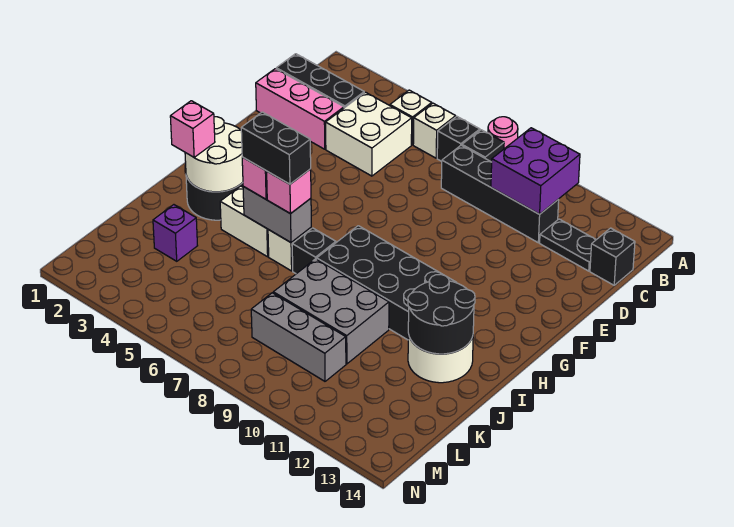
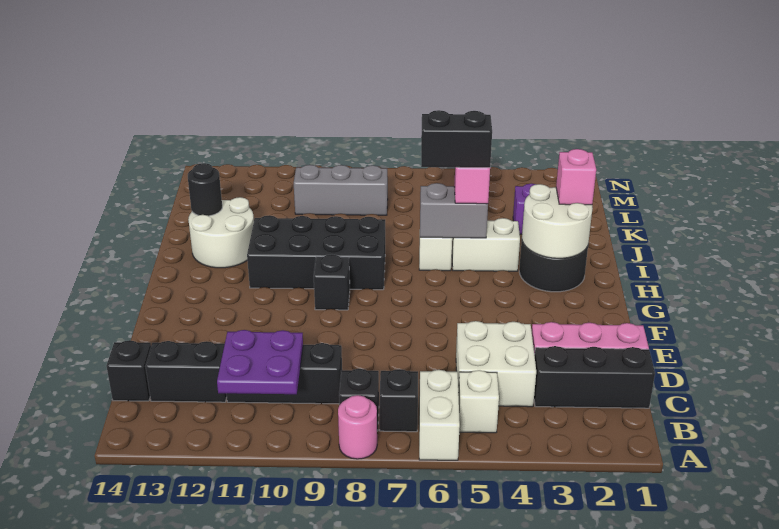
white brick B6 level 1 -> white brick A6:B6 level 1
purple brick B10:C11 level 2 -> purple plate B10:C11 level 2
black brick C8:C11 level 1 -> black brick C9:C11 level 1
black plate C12:C13 level 1 -> black brick C12:C13 level 1
pink brick I6 level 3 -> none
black brick I7 level 1 -> black brick G9 level 1
black round brick I12:J13 level 2 -> black round brick J13 level 2
grey brick J8:K10 level 1 -> none

